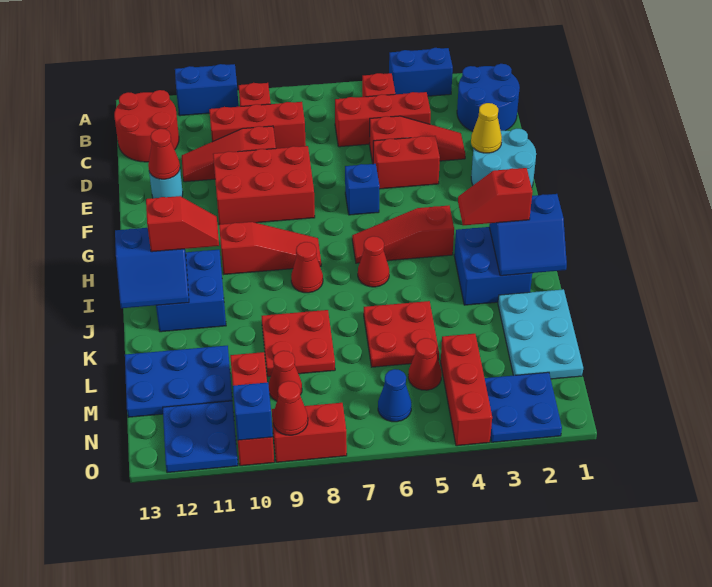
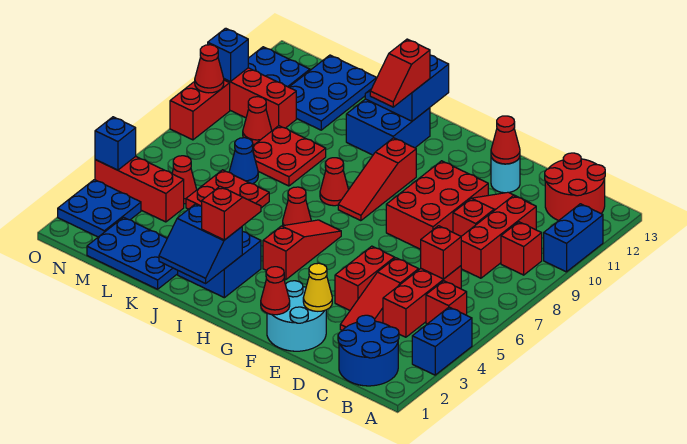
none -> red brick C6 level 2
none -> red cone F1 level 2
blue brick F6 level 1 -> blue brick O4 level 2
blue slope I1:J2 level 2 top I -> blue slope I1:J2 level 2 top 2
cyan plate K1:M2 level 1 -> blue plate K1:M2 level 1
blue cone N6 level 1 -> blue cone L7 level 1

